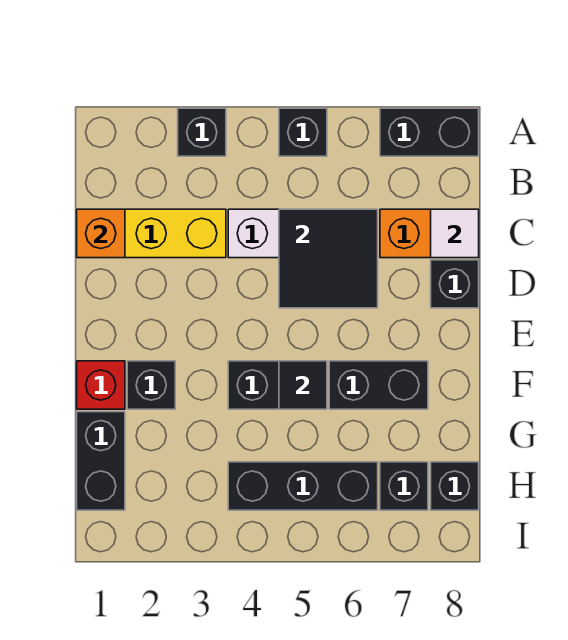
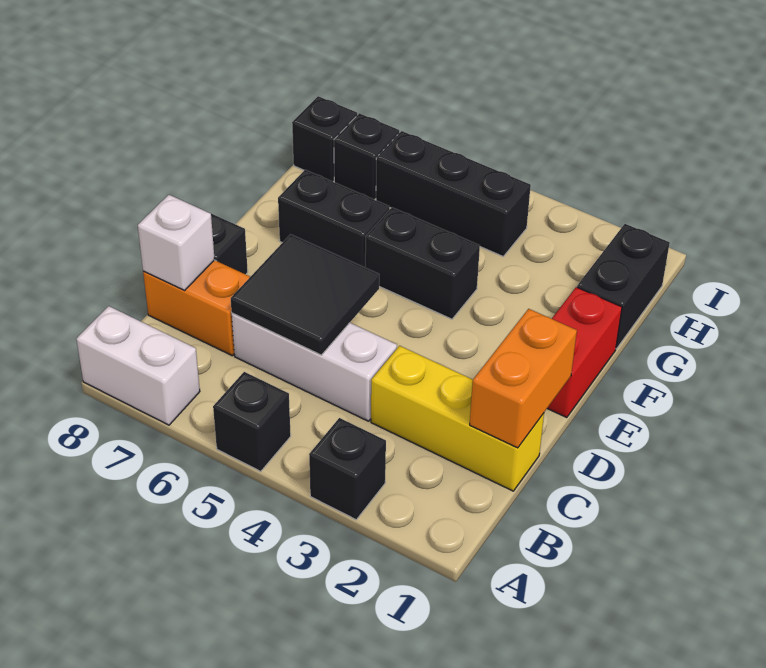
black brick A7:A8 level 1 -> white brick A7:A8 level 1
orange brick C1 level 2 -> orange brick C1:D1 level 2
white tile C8 level 2 -> white brick C8 level 2
red brick F1 level 1 -> red brick E1:F1 level 1
black brick F2 level 1 -> none
black tile F5 level 2 -> none

